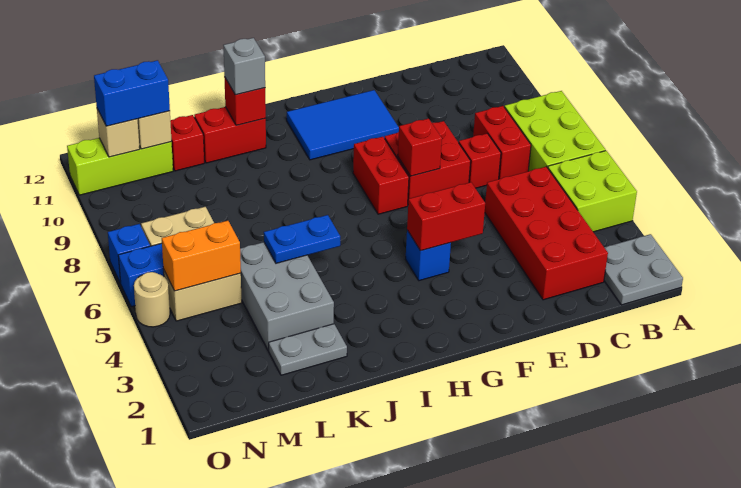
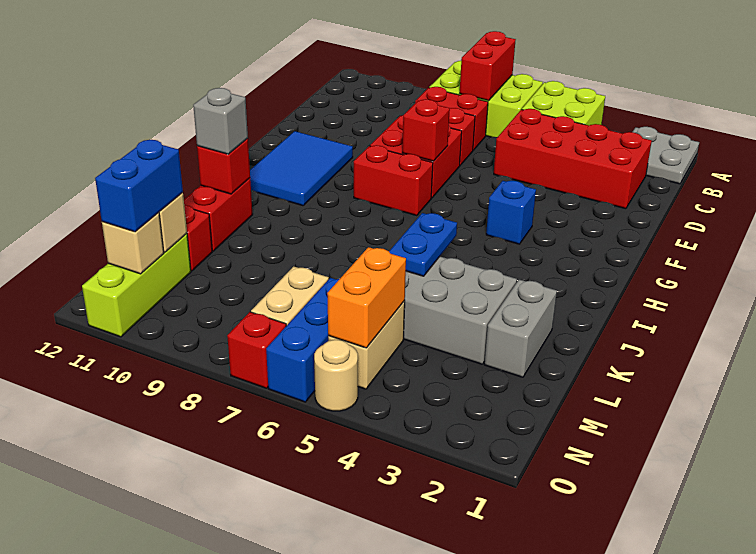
red brick F4:G4 level 2 -> red brick A7:B7 level 2
grey plate K2:L2 level 1 -> grey brick K2:L2 level 1
blue brick O7 level 1 -> red brick O7 level 1

